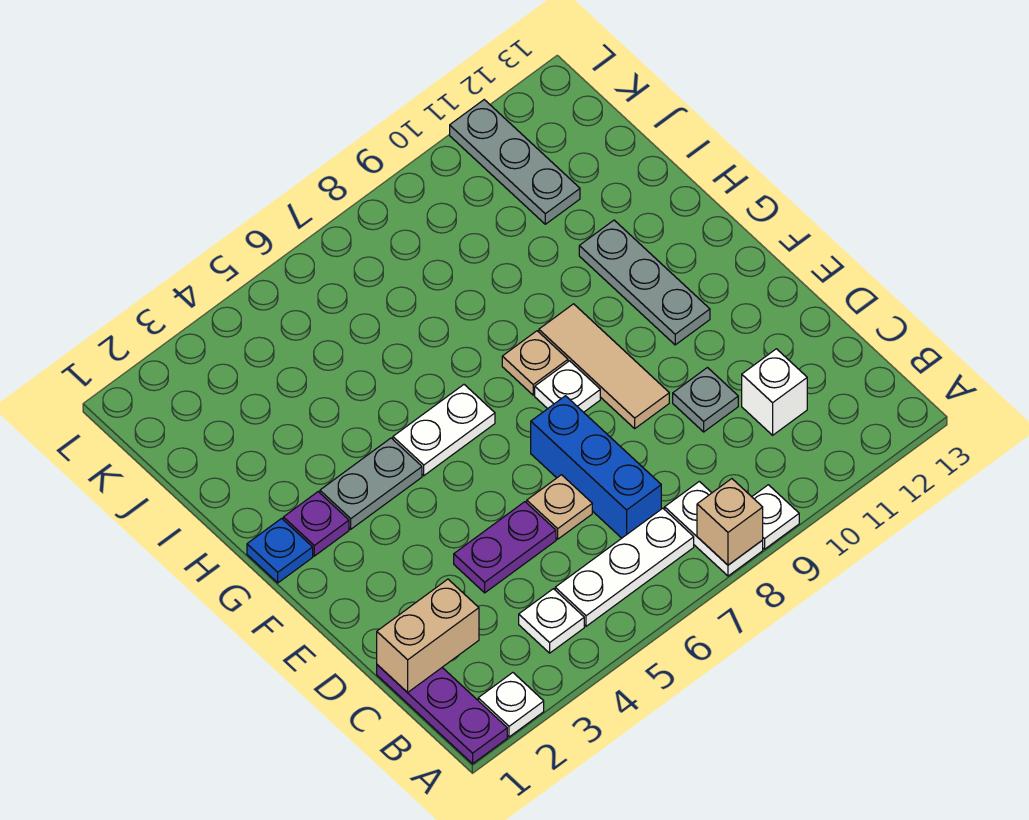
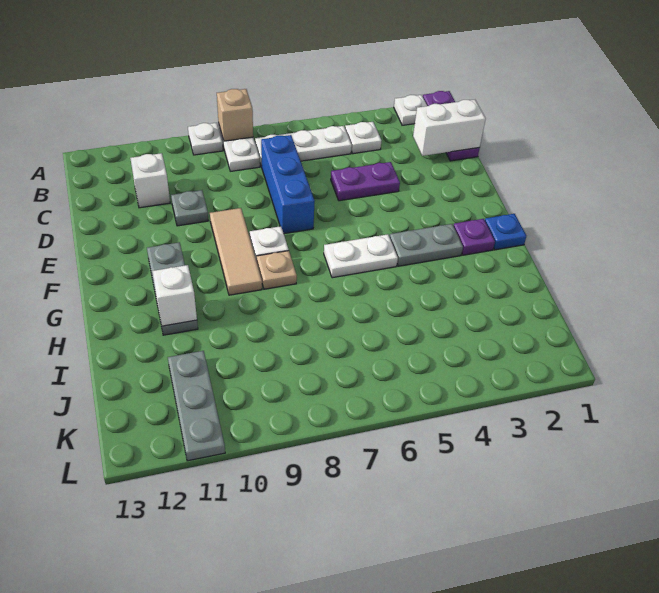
tan brick C1:C2 level 2 -> white brick C1:C2 level 2
tan plate D6 level 1 -> none
none -> white brick H11 level 2

